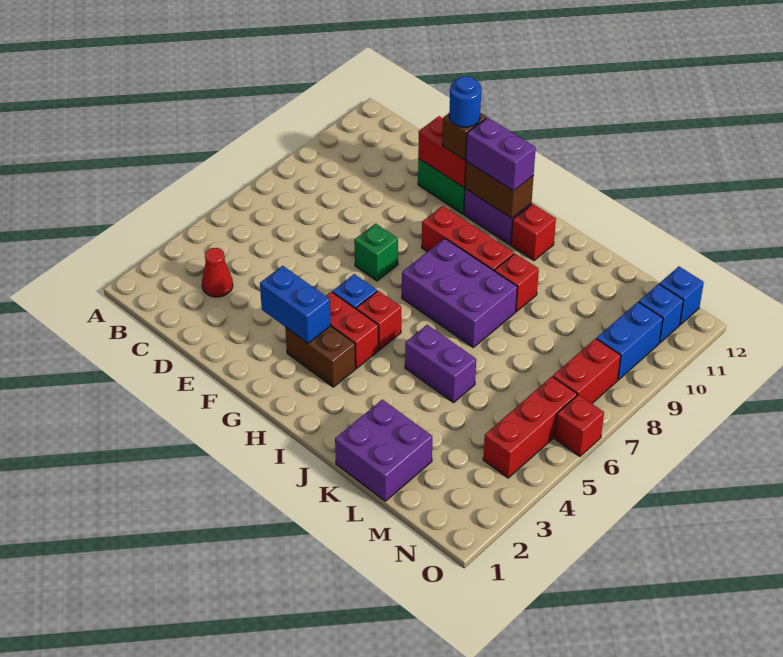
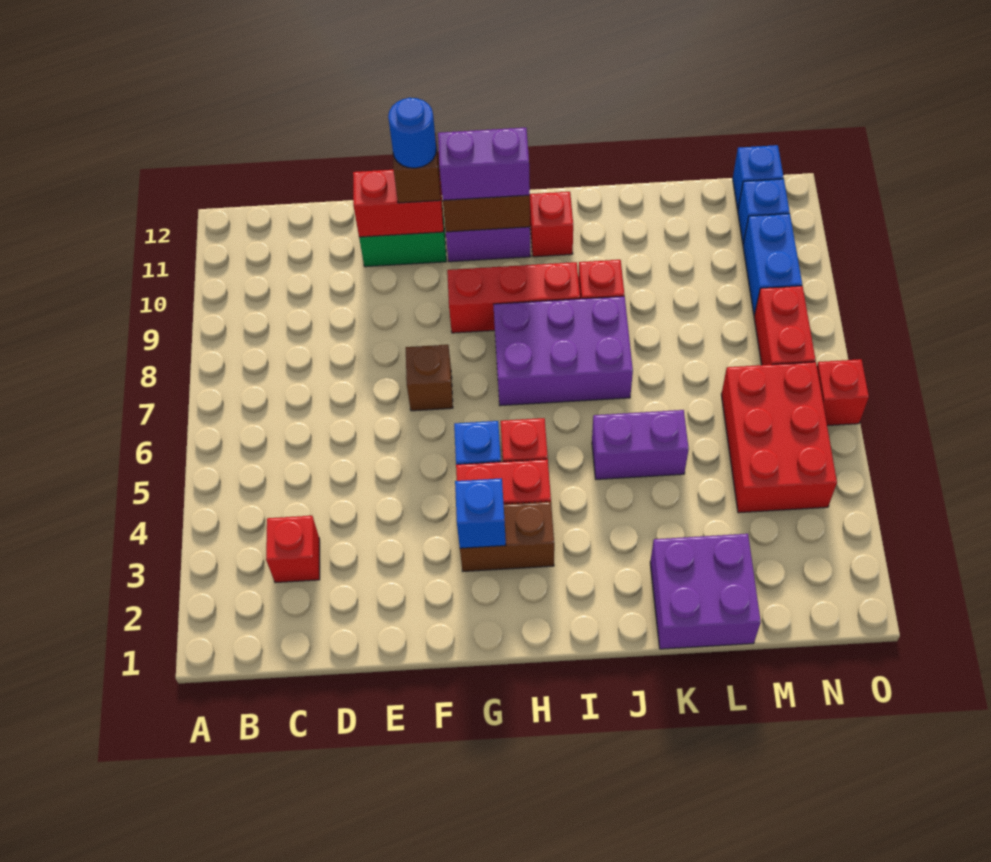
red cone C3 level 1 -> red brick C3 level 1
blue brick F3:G3 level 2 -> blue brick G3 level 2
green brick F7 level 1 -> brown brick F7 level 1
red brick N4:N6 level 1 -> red brick M4:N6 level 1

